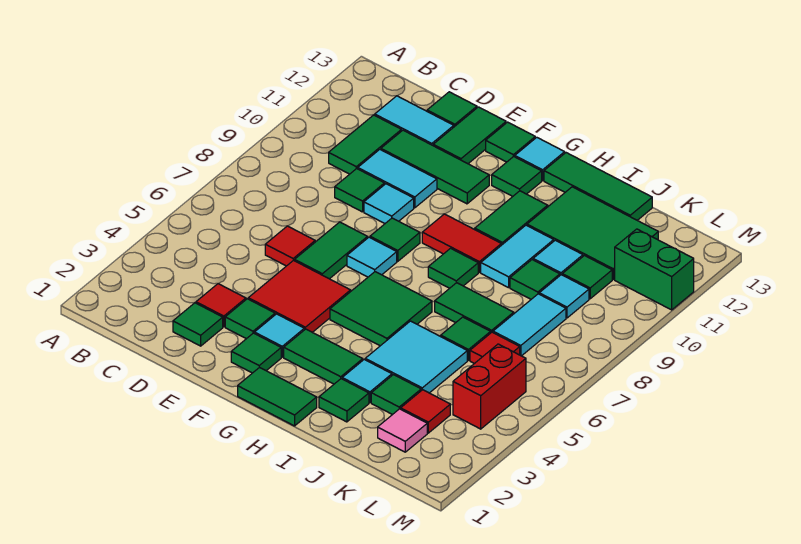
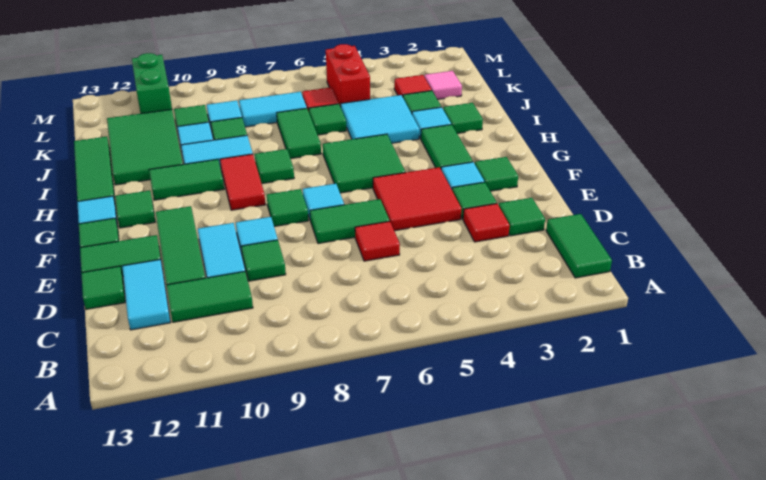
green tile G1:H1 level 1 -> green tile B1:C1 level 1
red brick L4:L5 level 1 -> red brick K5:L5 level 1

